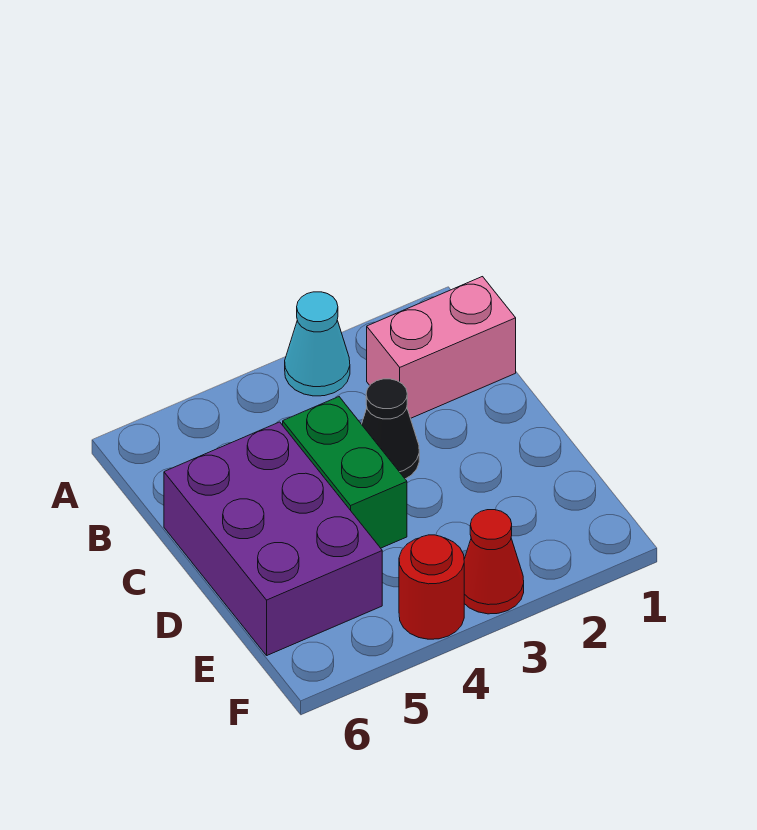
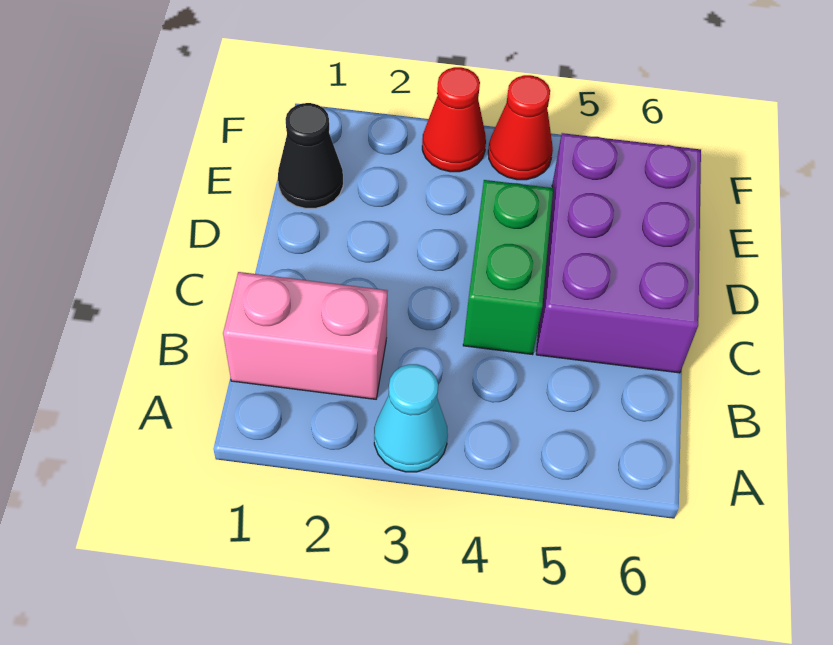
black cone C3 level 1 -> black cone E1 level 1
red round brick F4 level 1 -> red cone F4 level 1

